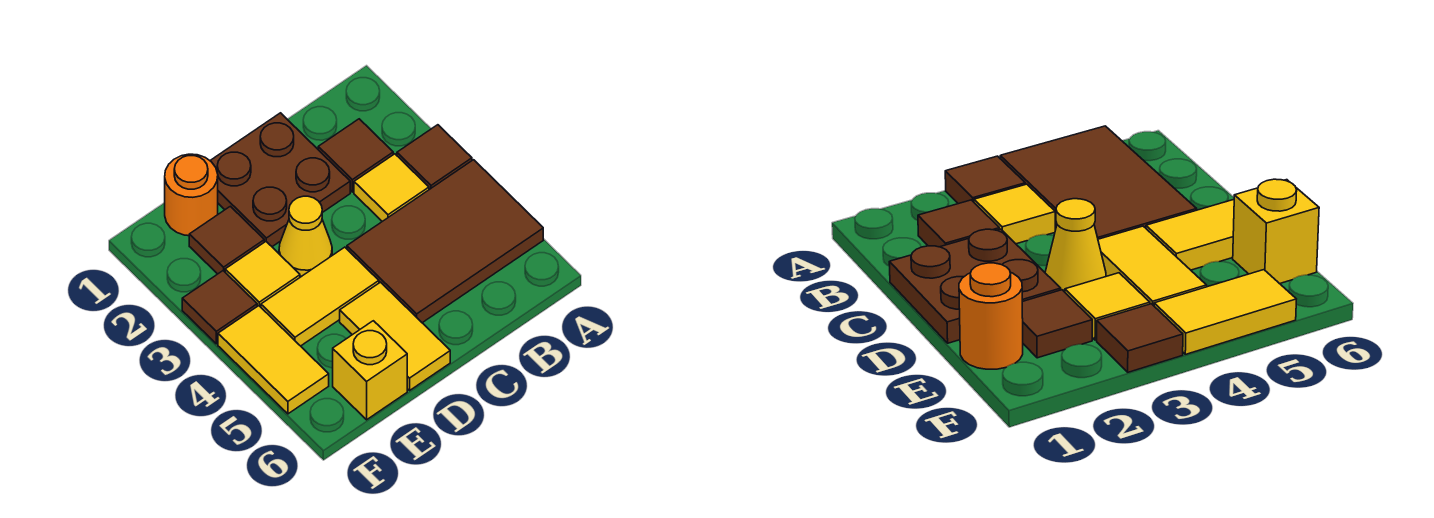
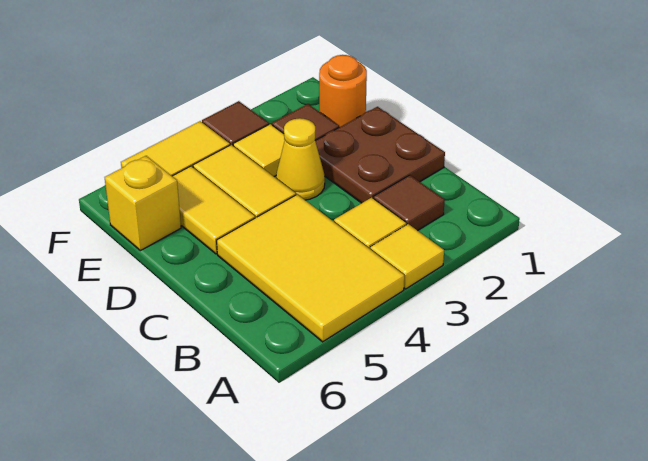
brown tile A3 level 1 -> yellow tile A3 level 1
brown tile A4:C5 level 1 -> yellow tile A4:C5 level 1
yellow tile D5:D6 level 1 -> yellow tile D5:E5 level 1

